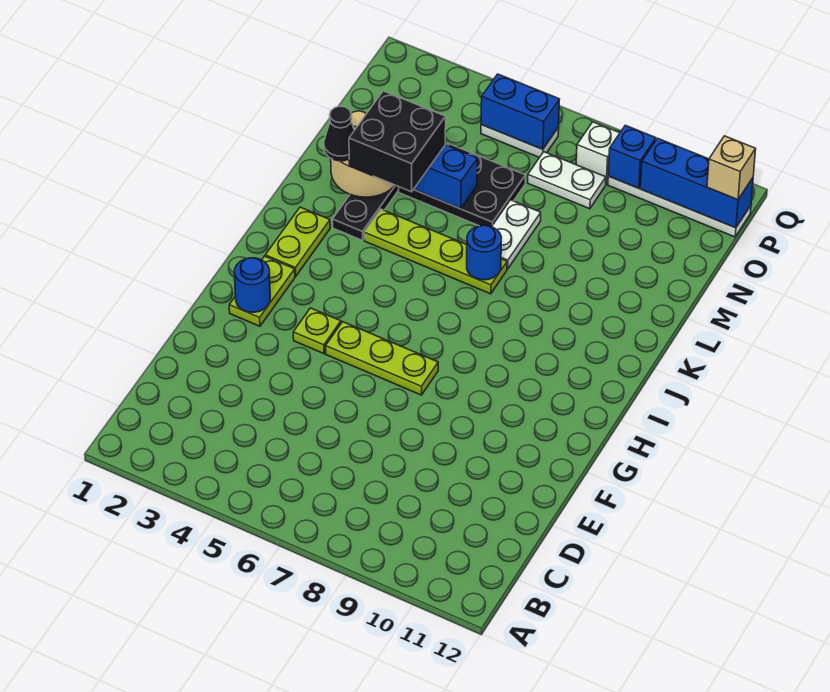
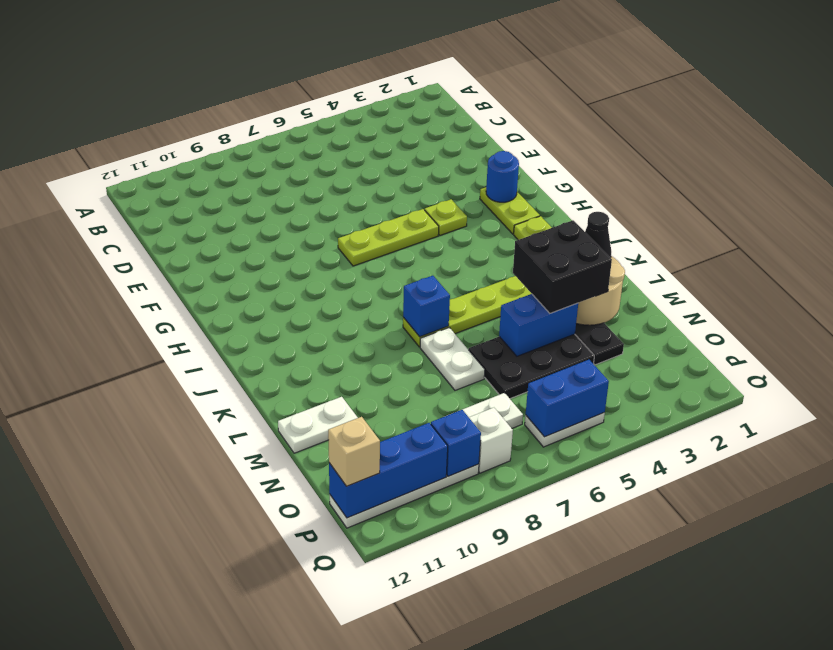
blue round brick K7 level 2 -> blue brick K7 level 2
none -> white plate M11:M12 level 1

